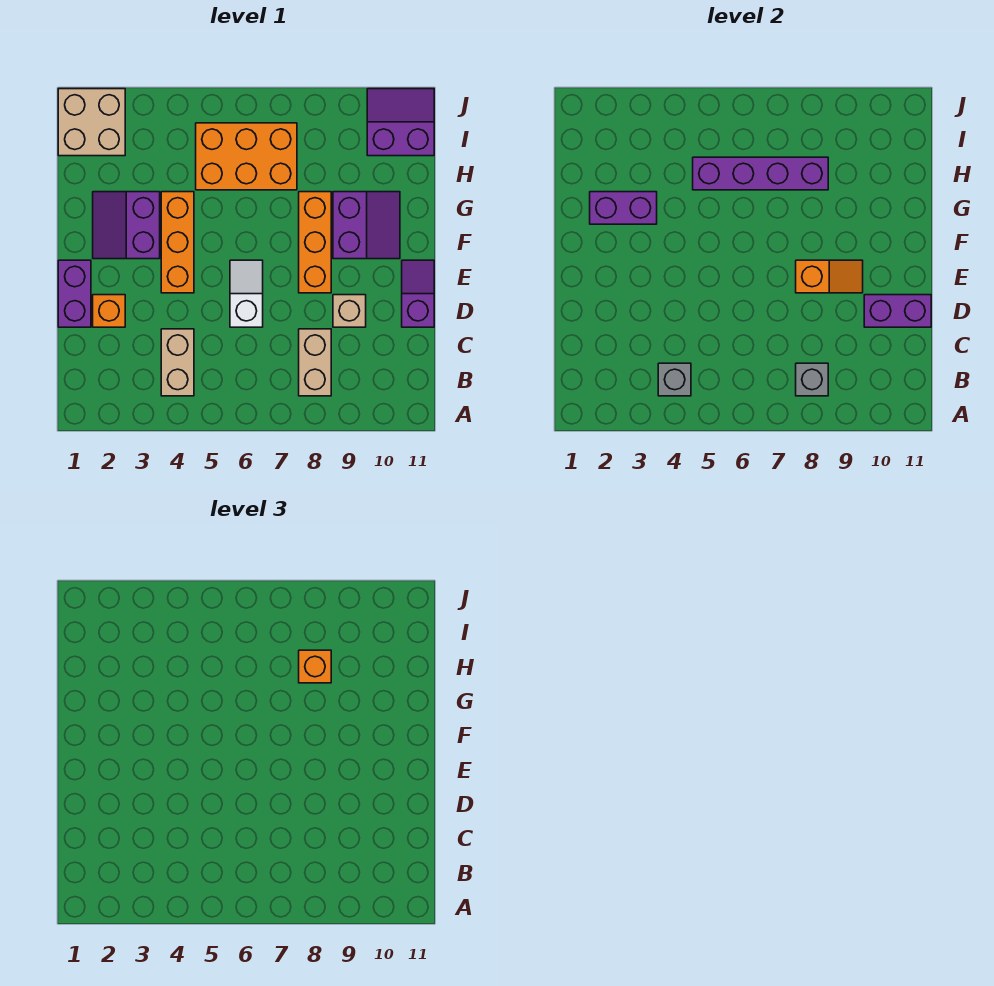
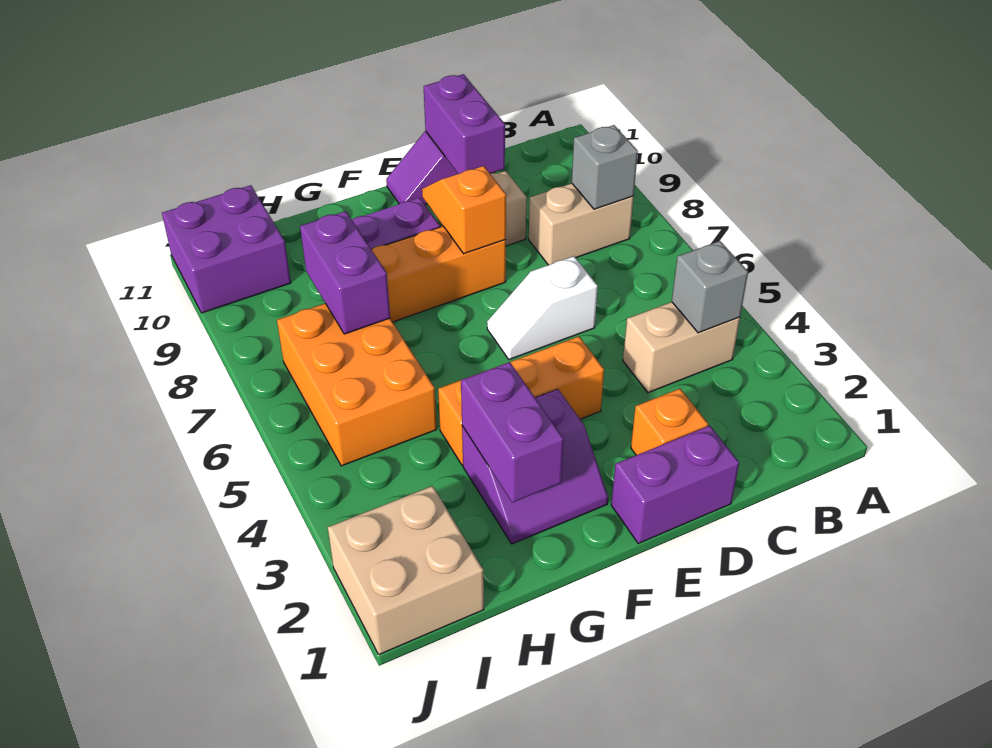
purple brick H5:H8 level 2 -> purple brick H7:H8 level 2
orange brick H8 level 3 -> none
purple slope I10:J11 level 1 top I -> purple brick I10:J11 level 1

